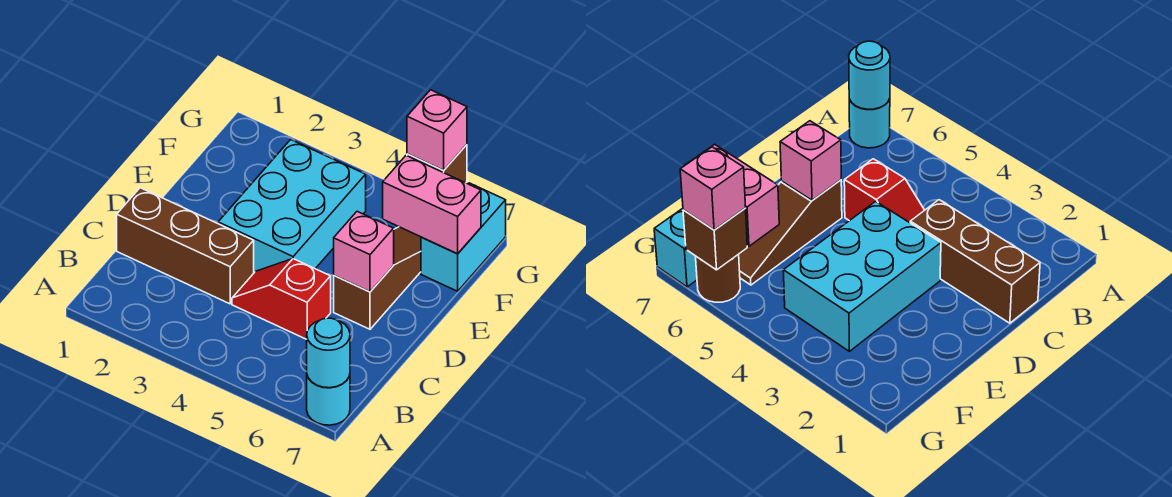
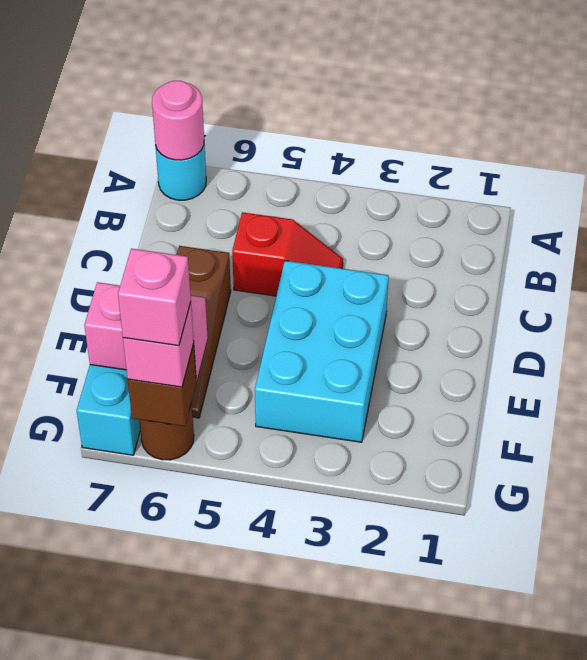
cyan round brick A7 level 2 -> pink round brick A7 level 2
brown brick C1:C3 level 1 -> none
pink brick D6 level 2 -> pink brick G6 level 4

